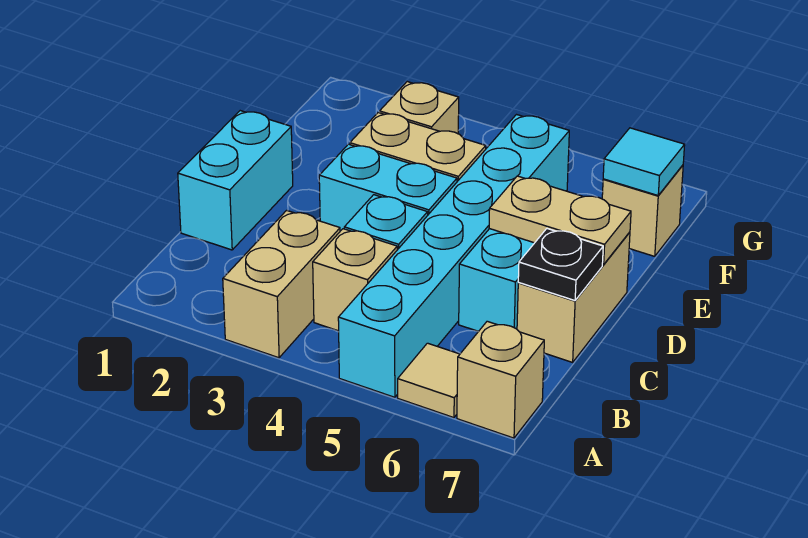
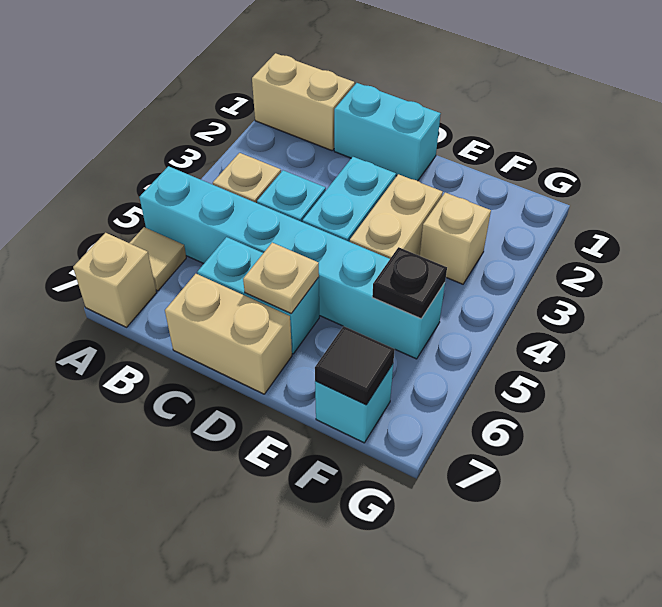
tan brick A3:B3 level 1 -> tan brick A1:B1 level 1
black plate C7 level 2 -> black plate F5 level 2
tan plate D6:D7 level 2 -> tan plate D6 level 2
tan brick F7 level 1 -> cyan brick F7 level 1
cyan tile F7 level 2 -> black tile F7 level 2

